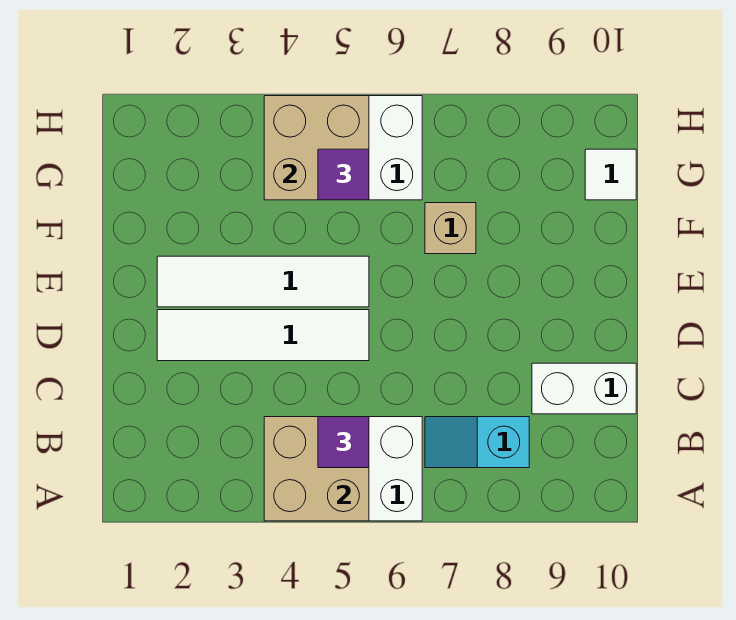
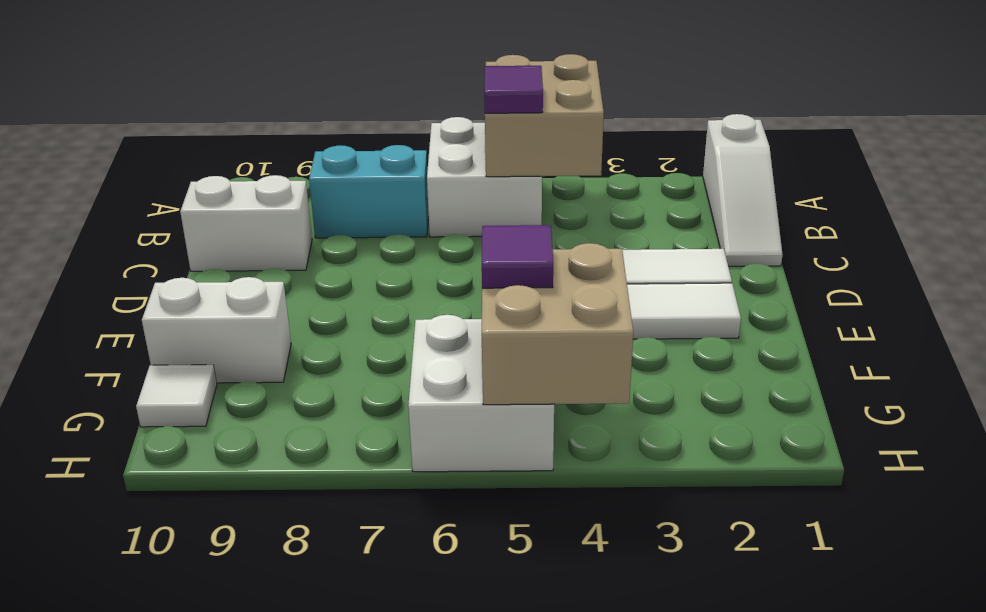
none -> white slope A1:C1 level 1 top A
cyan slope B7:B8 level 1 top 8 -> cyan brick B7:B8 level 1
tan brick F7 level 1 -> none
none -> white brick F9:F10 level 1

